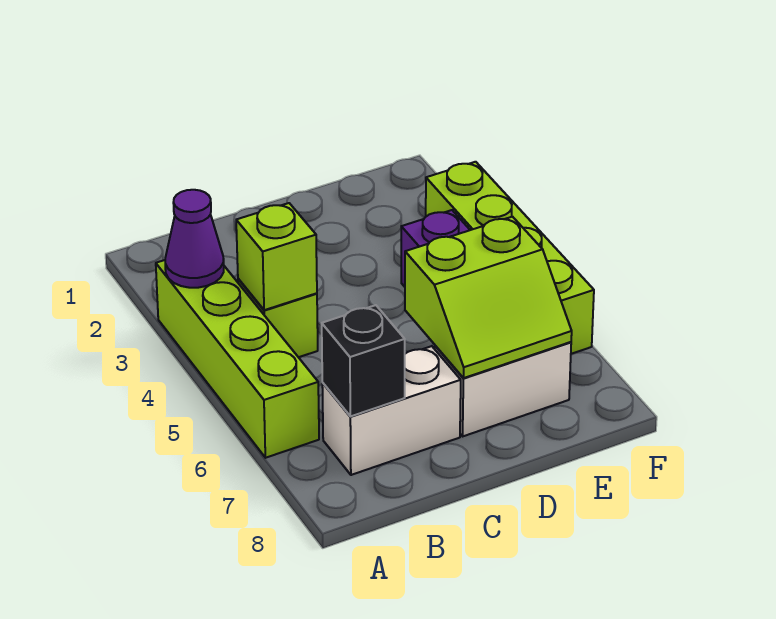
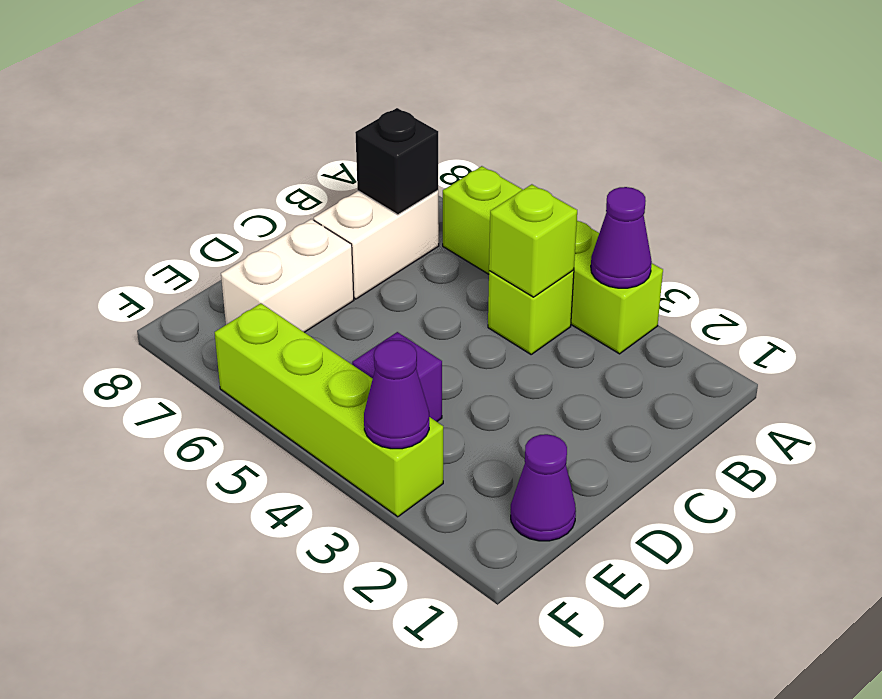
lime slope D6:E7 level 2 top 6 -> none
none -> purple cone E1 level 1
none -> purple cone F3 level 2

